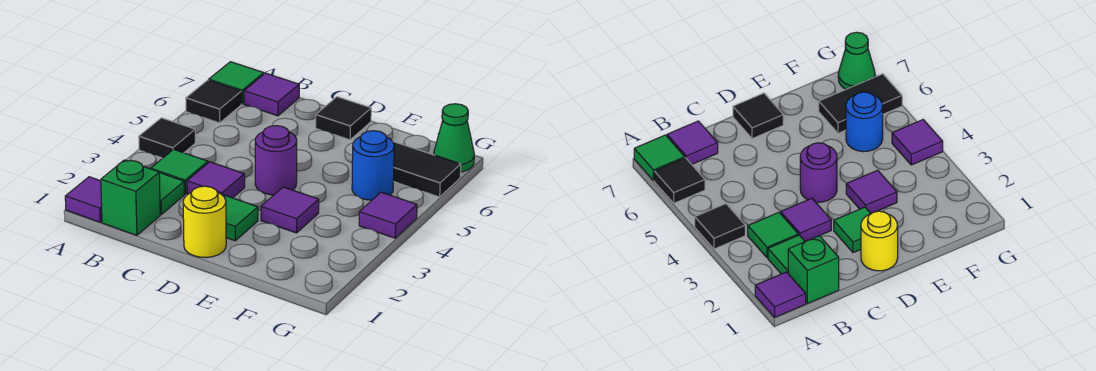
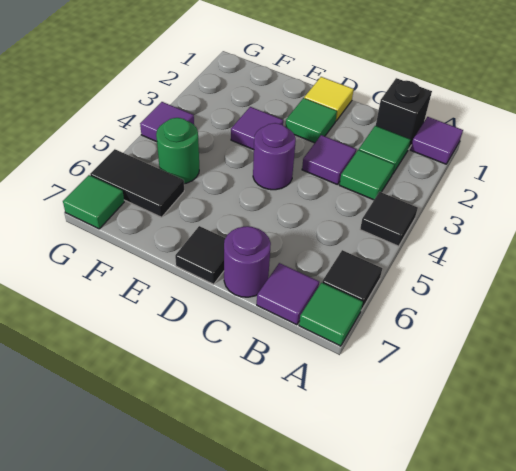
green brick B1 level 1 -> black brick B1 level 1
none -> purple round brick C7 level 1
yellow round brick D1 level 1 -> yellow tile D1 level 1
blue round brick F5 level 1 -> green round brick F5 level 1
green cone G7 level 1 -> green tile G7 level 1

